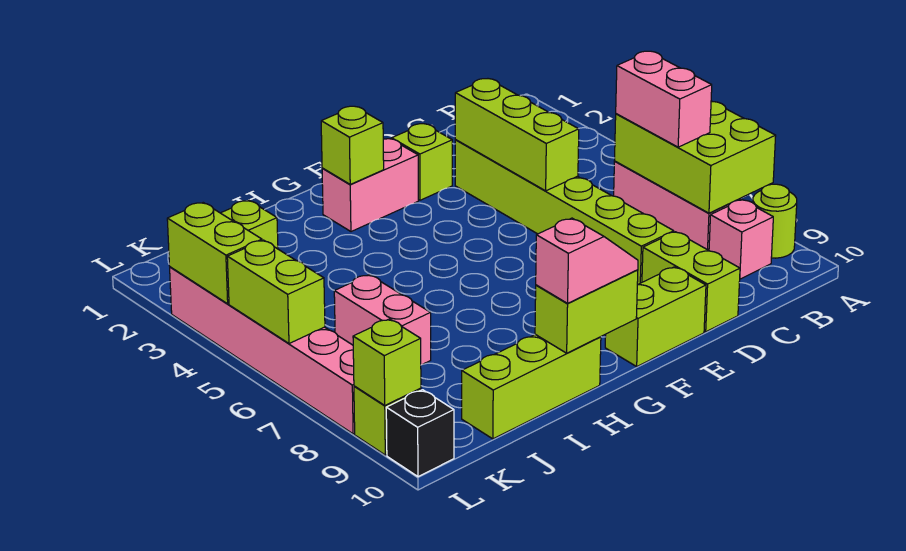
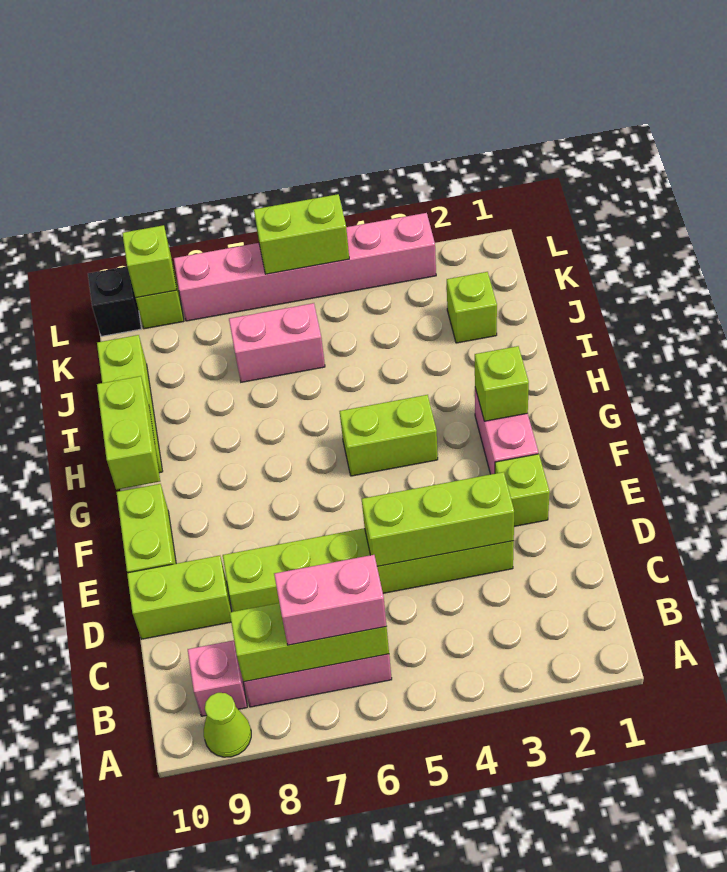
lime brick A6:B8 level 2 -> lime brick B6:B8 level 2
lime round brick A9 level 1 -> lime cone A9 level 1
pink slope G10:H10 level 3 top H -> none
lime brick L3:L4 level 2 -> lime brick G4:G5 level 1

